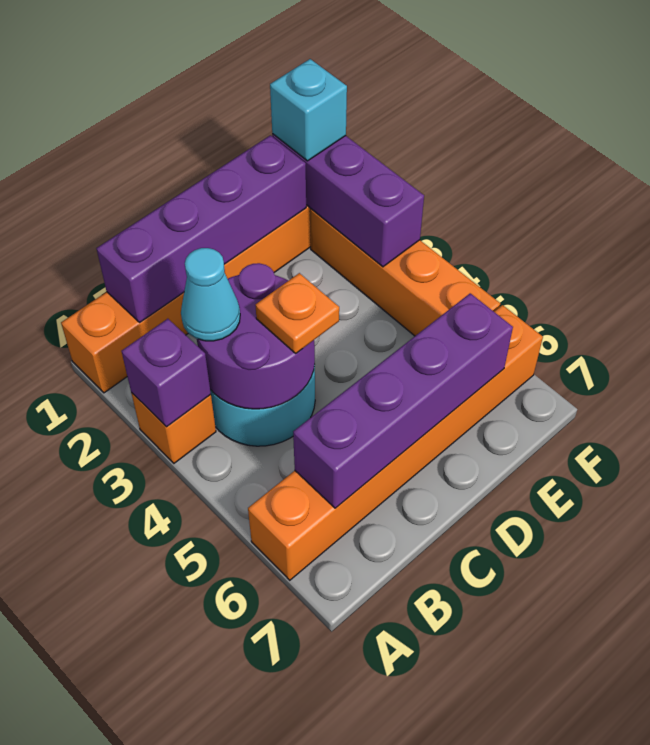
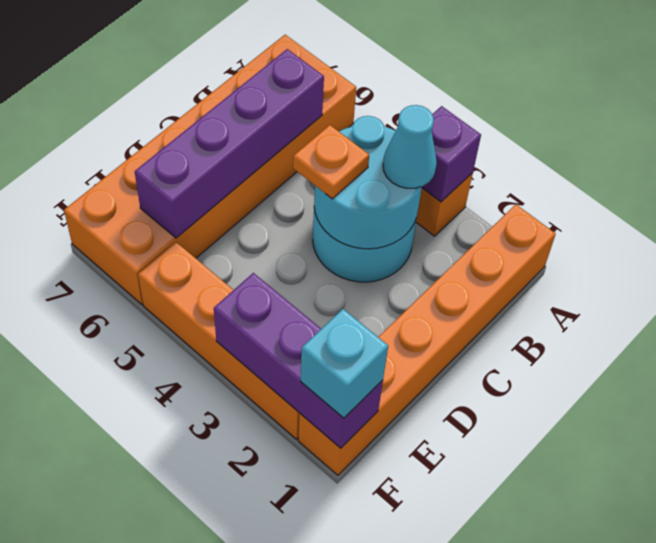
orange brick A6:F6 level 1 -> orange brick A6:F7 level 1
purple brick B1:E1 level 2 -> none
purple round brick B3:C4 level 2 -> cyan round brick B3:C4 level 2

